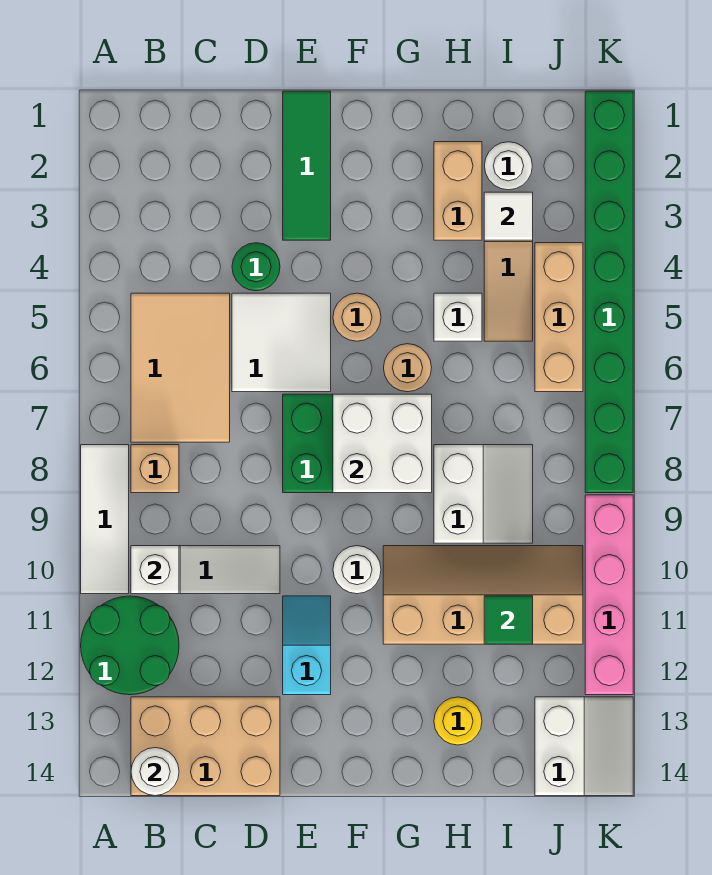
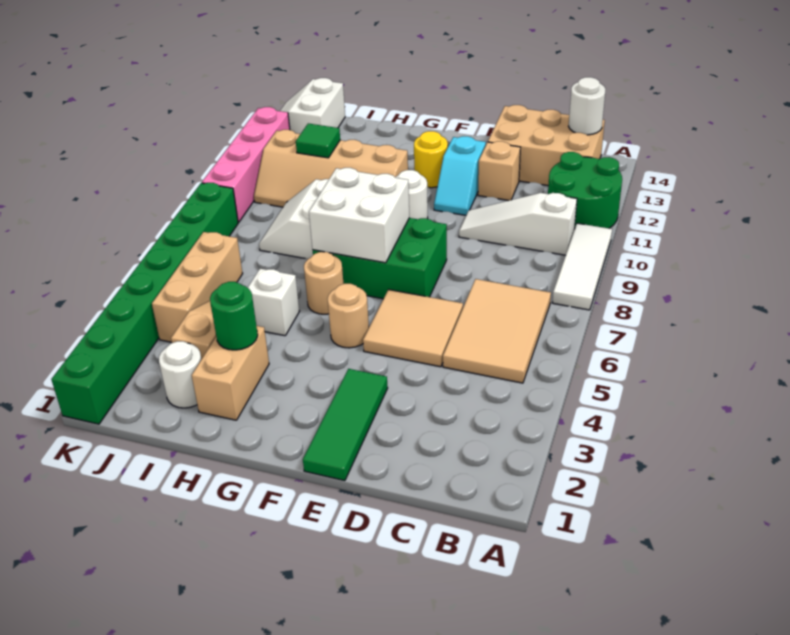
tan brick B8 level 1 -> tan brick D12 level 1
white brick B10 level 2 -> none
green round brick D4 level 1 -> green round brick H3 level 2
white tile D5:E6 level 1 -> tan tile D5:E6 level 1
yellow round brick H13 level 1 -> yellow round brick F12 level 1
white tile I3 level 2 -> none

